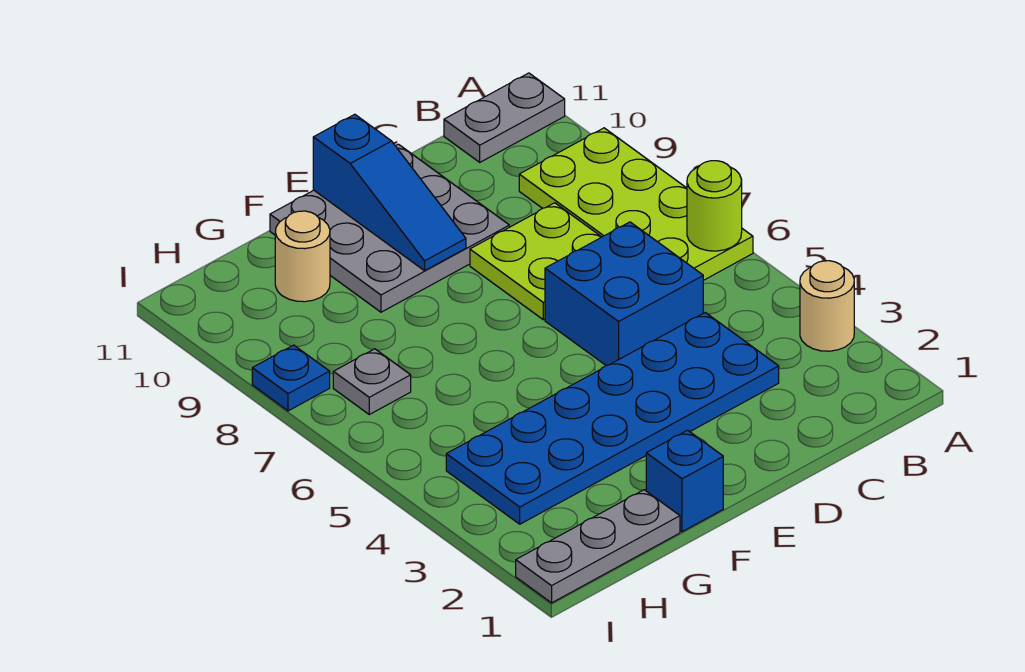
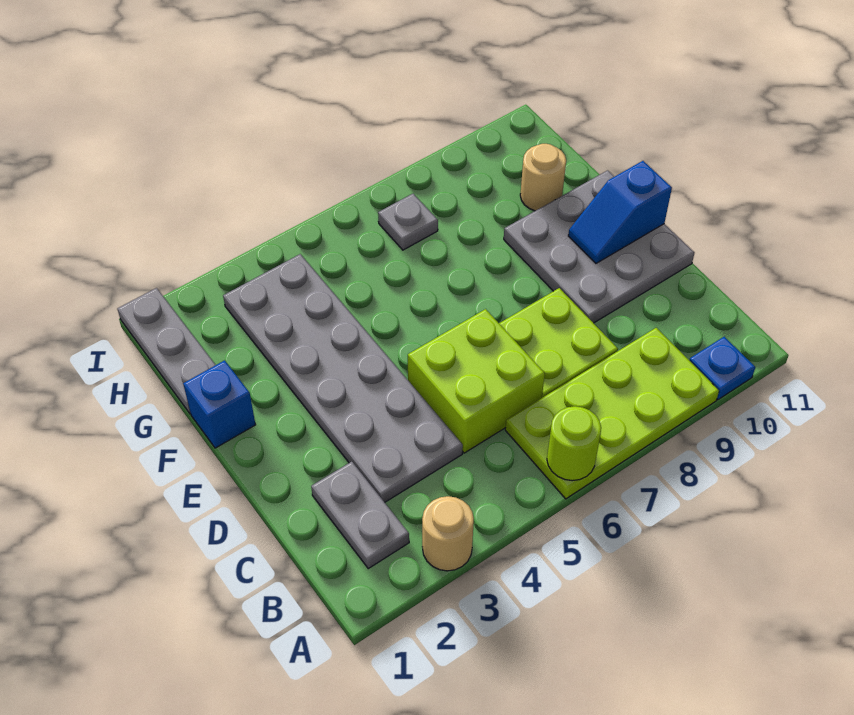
grey plate A11:B11 level 1 -> grey plate B2:C2 level 1
blue plate C3:H4 level 1 -> grey plate C3:H4 level 1
blue brick C5:D6 level 1 -> lime brick C5:D6 level 1
blue slope E9:E11 level 2 top 11 -> blue slope E10:E11 level 2 top 11
blue plate I8 level 1 -> blue plate A10 level 1

